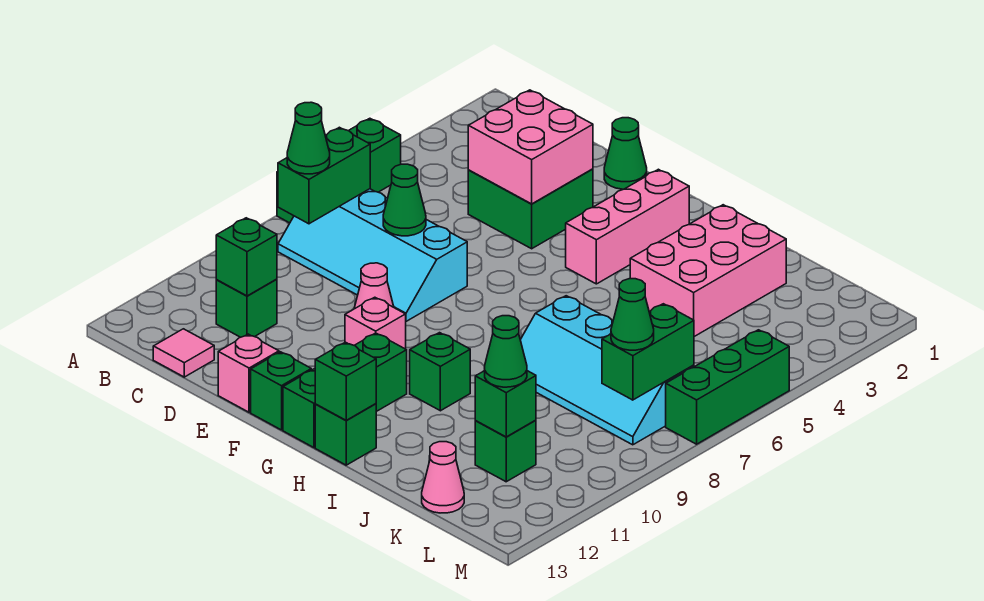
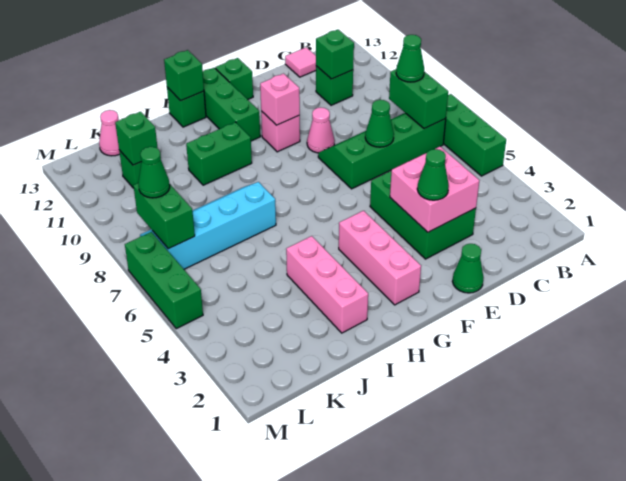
cyan slope B7:E8 level 1 top 7 -> green slope B7:E8 level 1 top 7
green brick D3:E4 level 1 -> green brick D3:E5 level 1
pink brick E13 level 1 -> pink brick F10 level 2
green brick H10 level 1 -> green brick H10:I10 level 1
pink brick I2:J4 level 1 -> pink brick I2:I4 level 1
green cone K11 level 3 -> green cone E3 level 3

